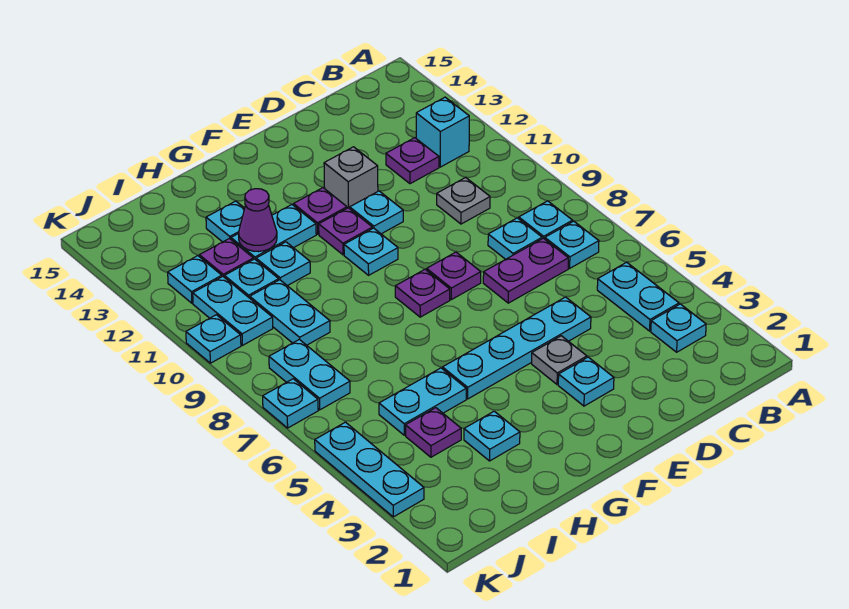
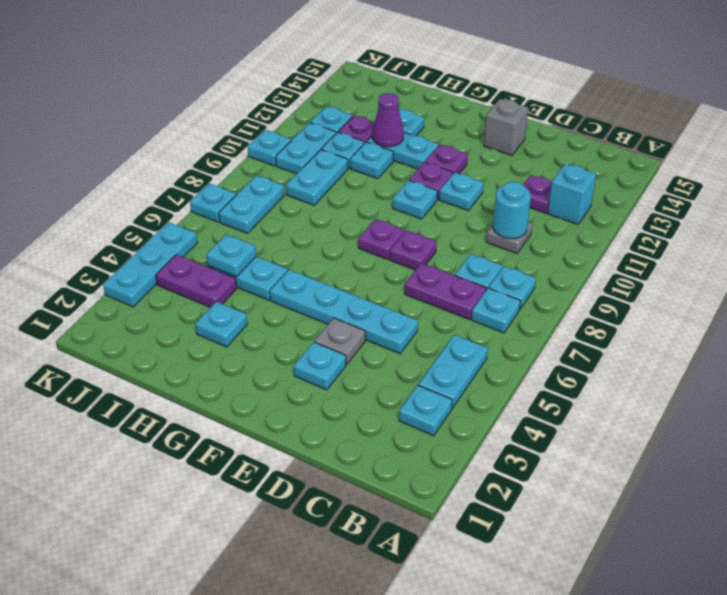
none -> cyan round brick C10 level 2
grey brick E12 level 1 -> grey brick E14 level 1
purple plate I4 level 1 -> purple plate I4:J4 level 1
none -> cyan plate I5 level 2

